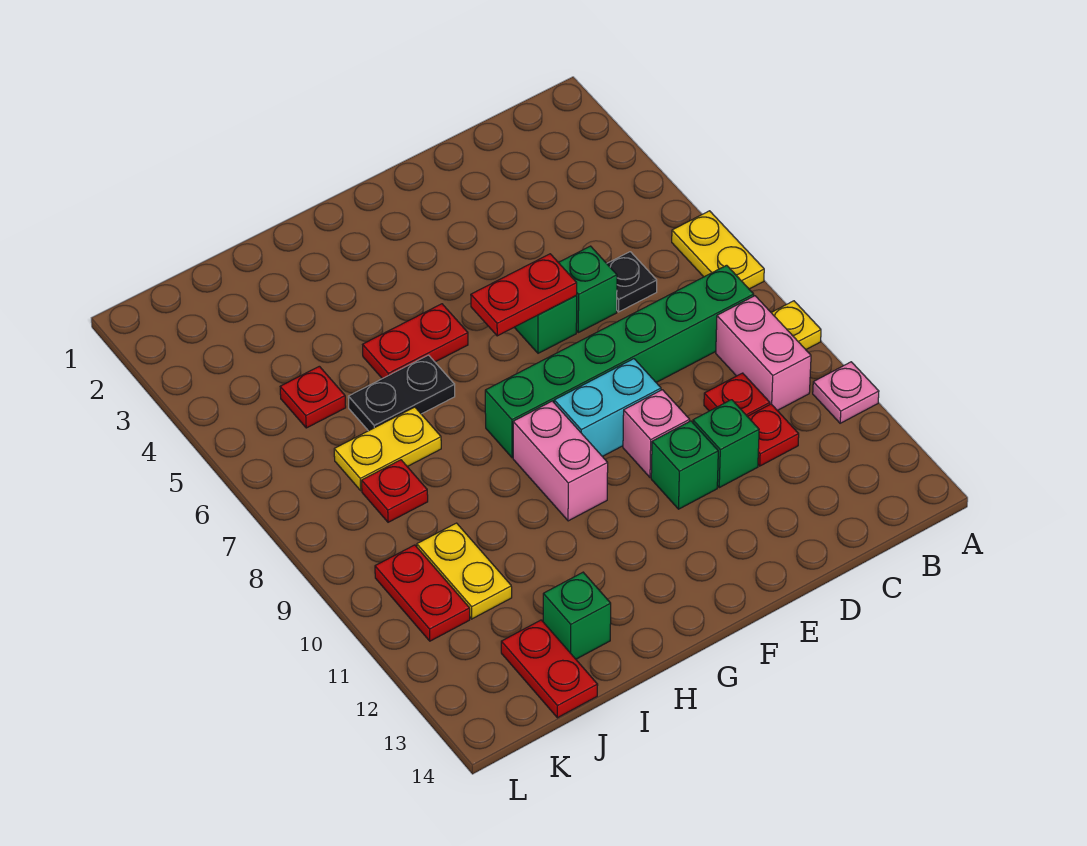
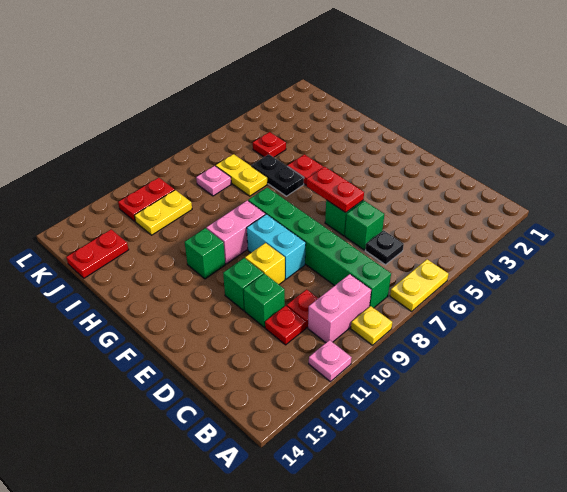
pink brick E10 level 1 -> yellow brick E10 level 1
green brick I13 level 1 -> green brick G11 level 1
red plate J8 level 1 -> pink plate J8 level 1

